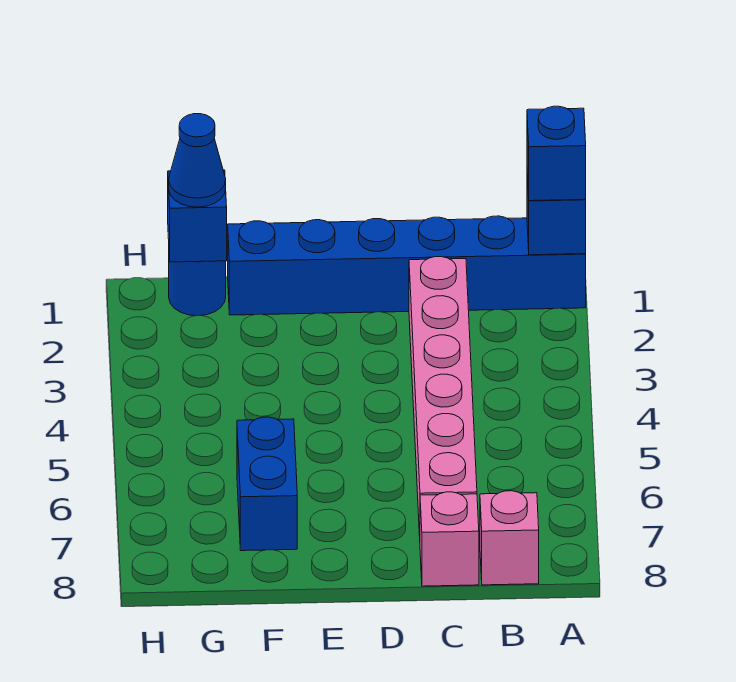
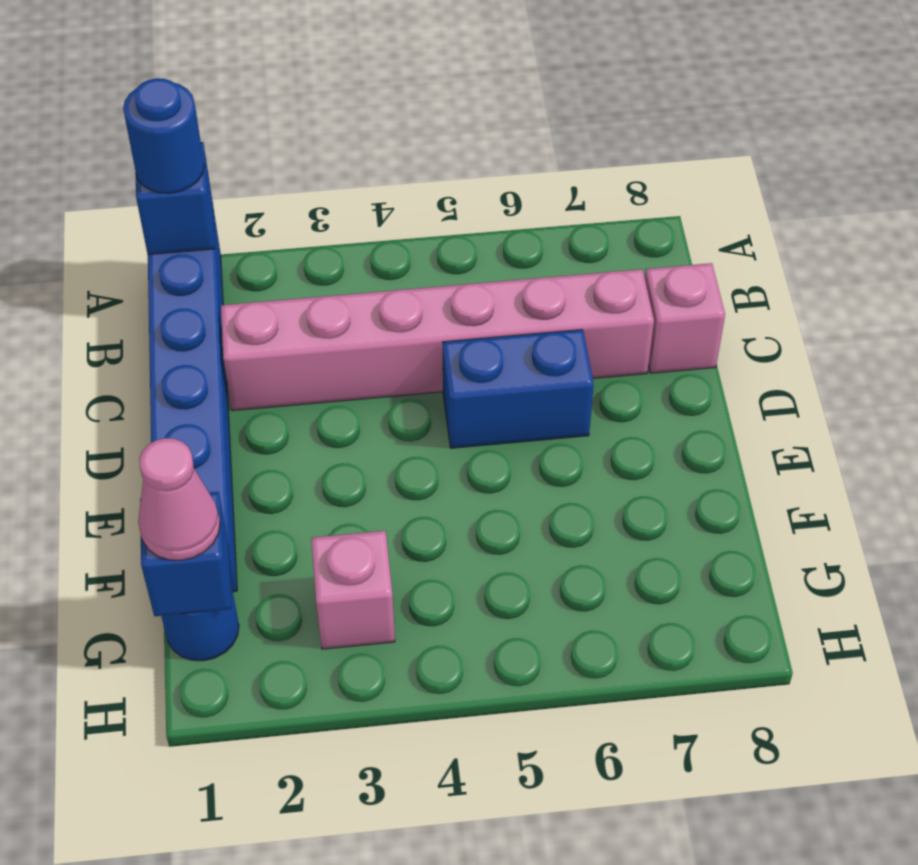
blue brick A1 level 3 -> blue round brick A1 level 3
pink brick B8 level 1 -> pink brick G3 level 1
blue brick F6:F7 level 1 -> blue brick D5:D6 level 1
blue cone G1 level 3 -> pink cone G1 level 3

